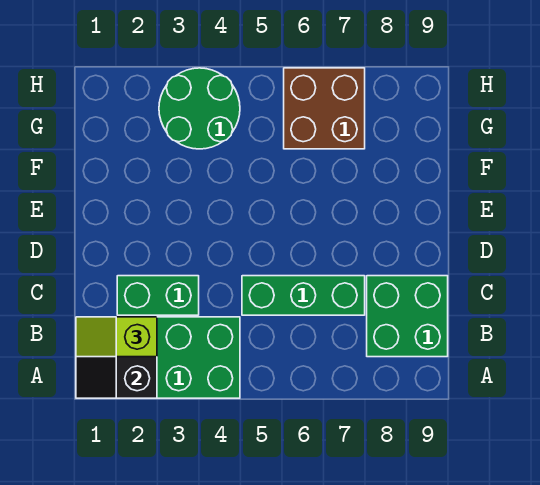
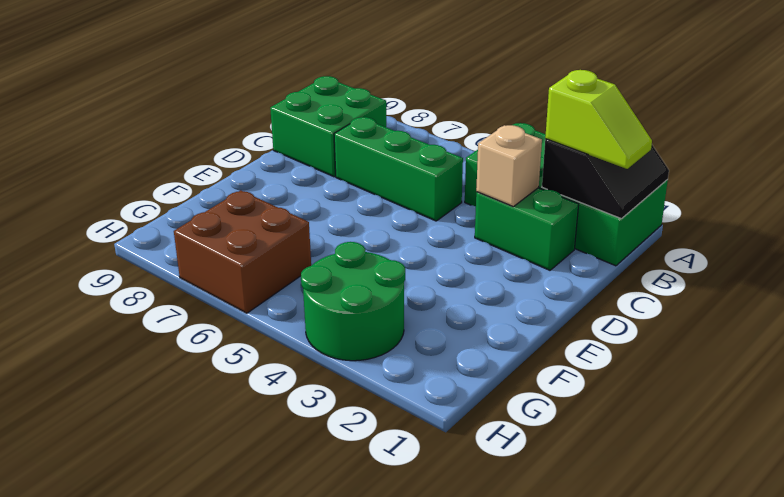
none -> tan brick C3 level 2

